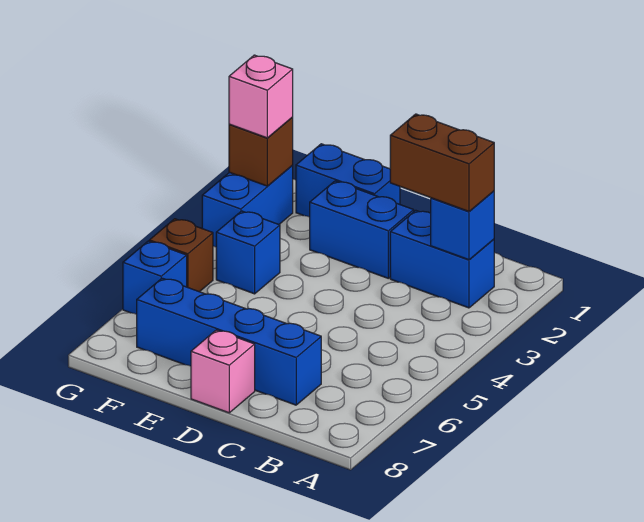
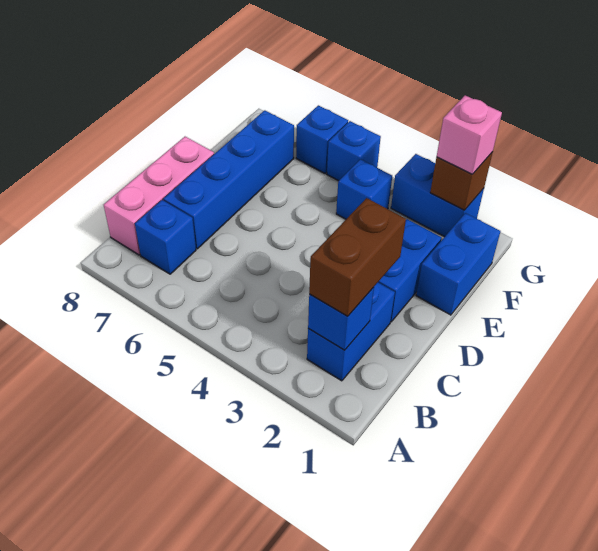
none -> blue brick B7 level 1
pink brick D8 level 1 -> pink brick B8:D8 level 1
brown brick G5 level 1 -> blue brick G5 level 1

